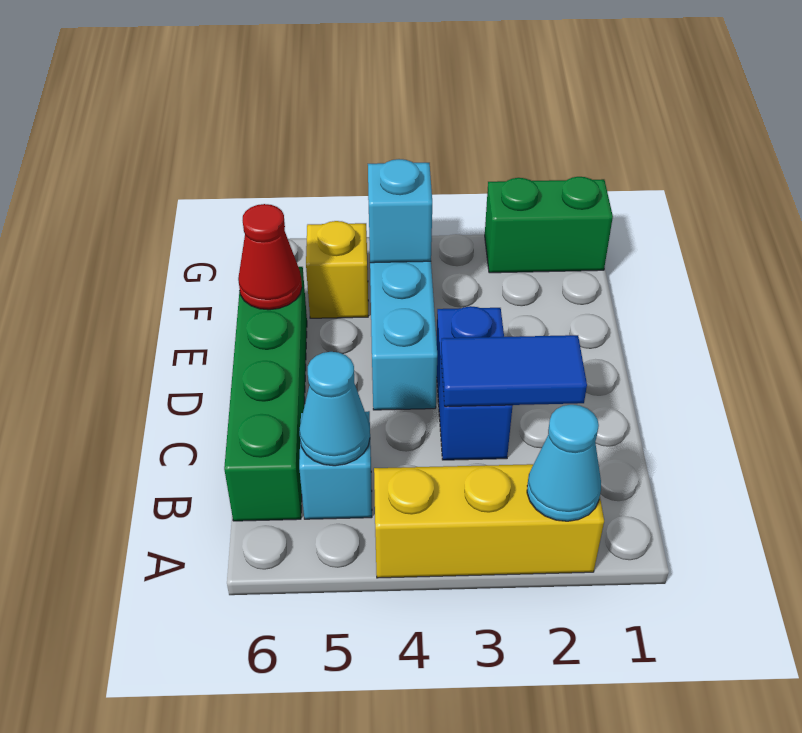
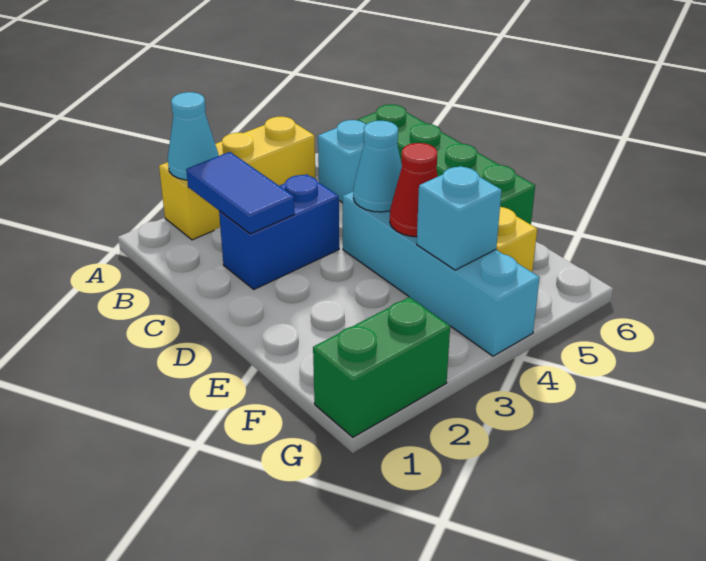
cyan cone B5 level 2 -> cyan cone D4 level 2
blue tile C2:C3 level 2 -> blue tile B2:C2 level 2
blue brick C3:D3 level 1 -> blue brick C2:C3 level 1
red cone E6 level 2 -> red cone E4 level 2

